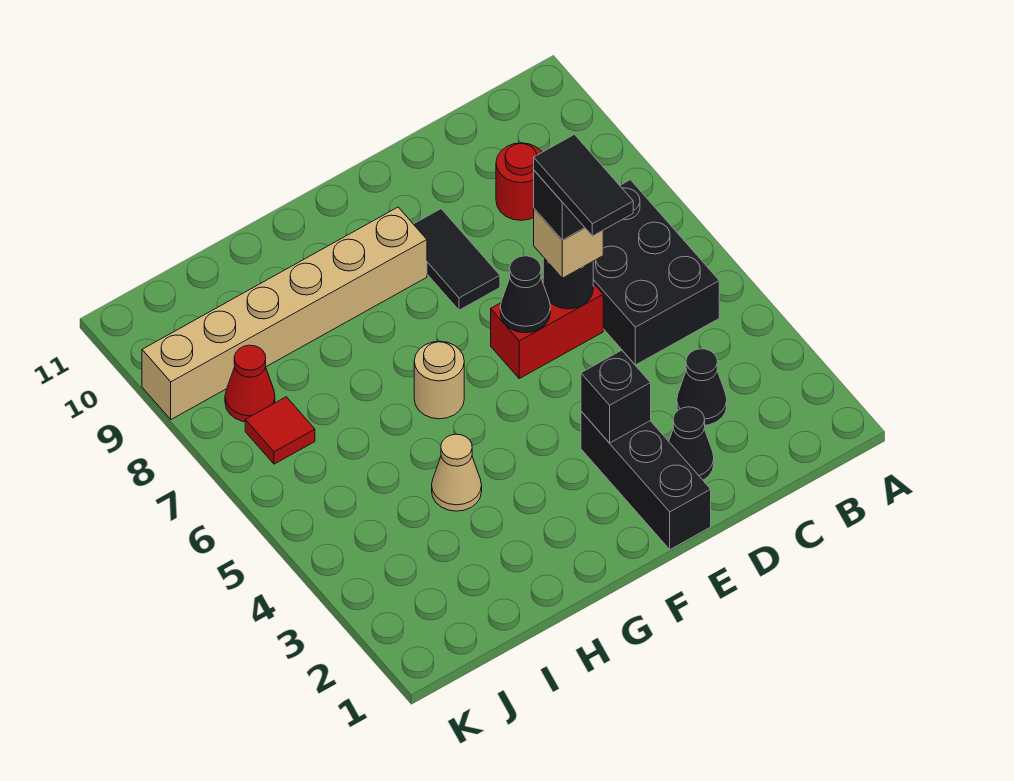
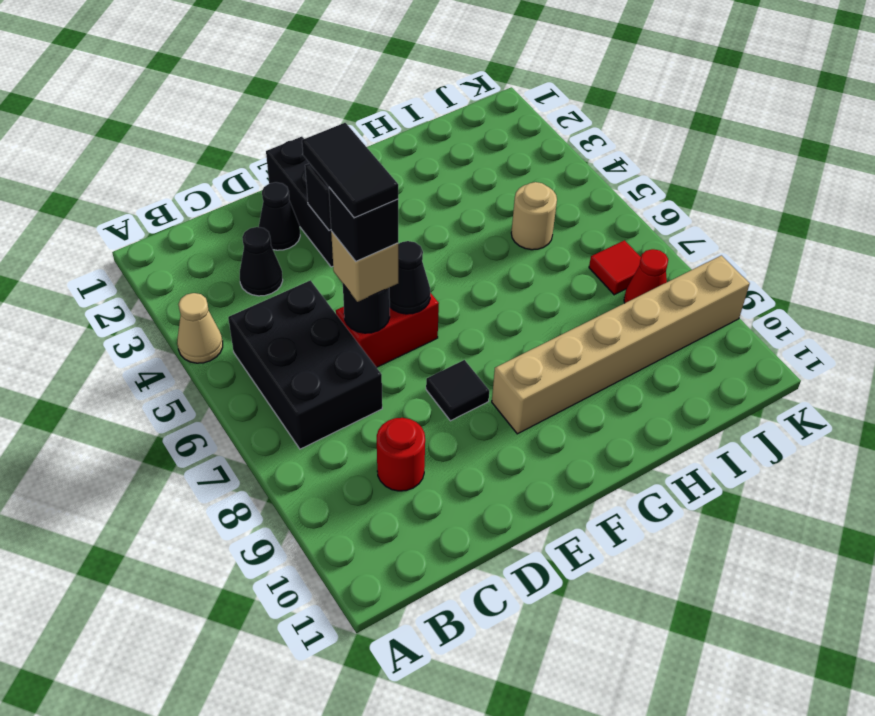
black tile E8:E9 level 1 -> black tile E8 level 1
tan round brick G6 level 1 -> tan round brick I5 level 1
tan cone H4 level 1 -> tan cone A4 level 1

